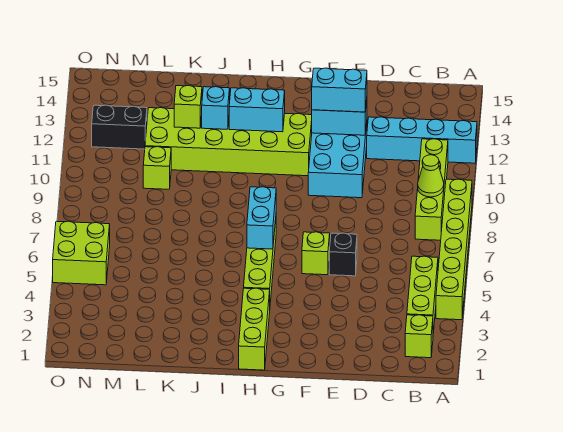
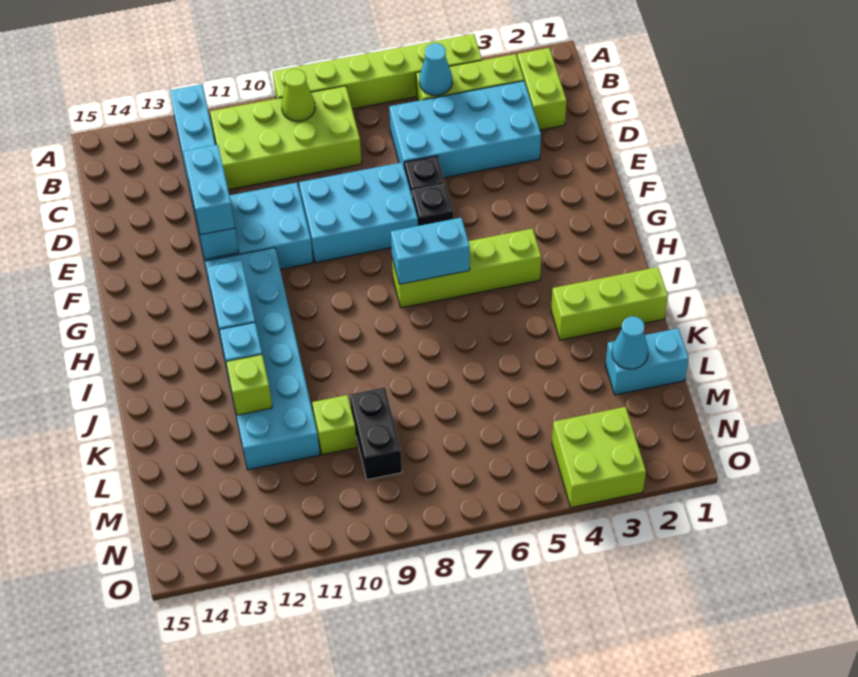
lime brick B2 level 1 -> lime brick B2:C2 level 1
none -> cyan cone B5 level 2
lime brick B8:B11 level 1 -> lime brick B8:C11 level 1
none -> cyan brick C3:D6 level 1
none -> cyan brick E7:F9 level 1
lime brick F6 level 1 -> black brick F6 level 1
lime brick G11:L12 level 1 -> cyan brick G11:L12 level 1
lime brick H1:H3 level 1 -> lime brick J1:J3 level 1
none -> cyan brick L1:L2 level 1
none -> cyan cone L2 level 2
black brick M12:N12 level 1 -> black brick L9:M9 level 1
lime brick N5:O6 level 1 -> lime brick N3:O4 level 1

